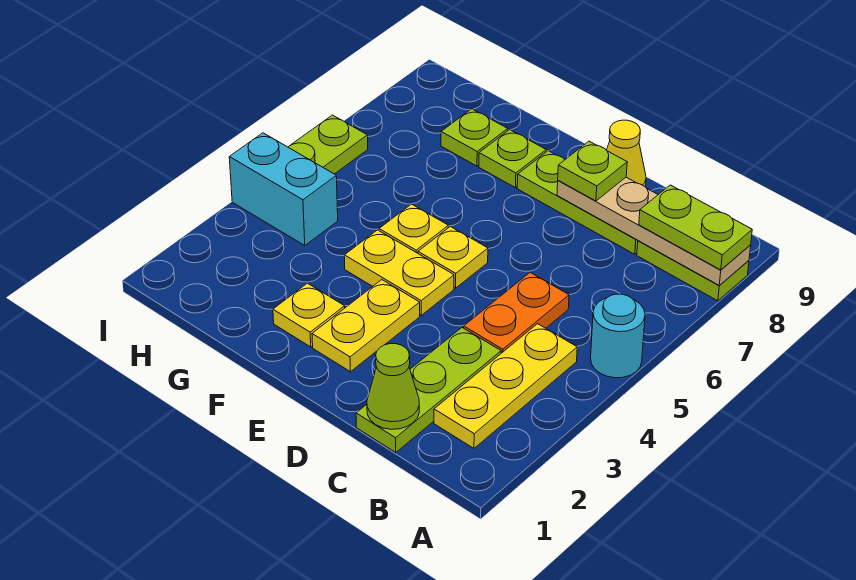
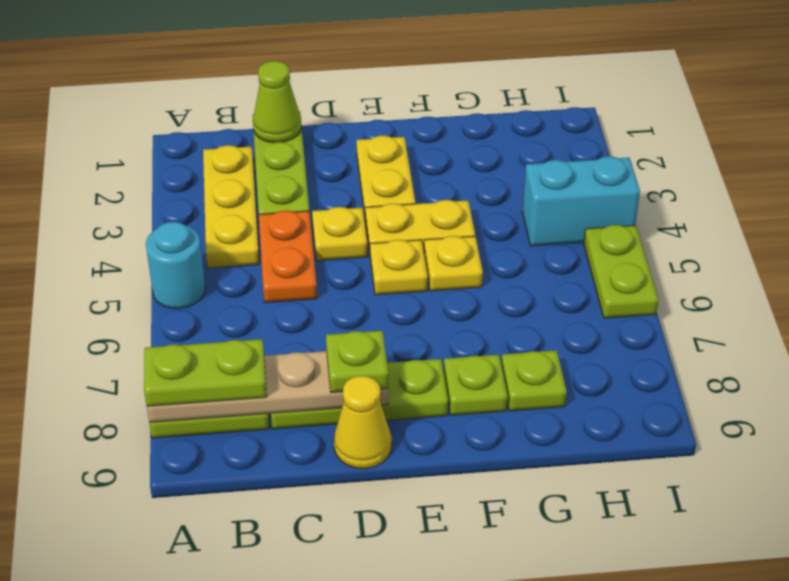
yellow plate F2 level 1 -> yellow plate D4 level 1

